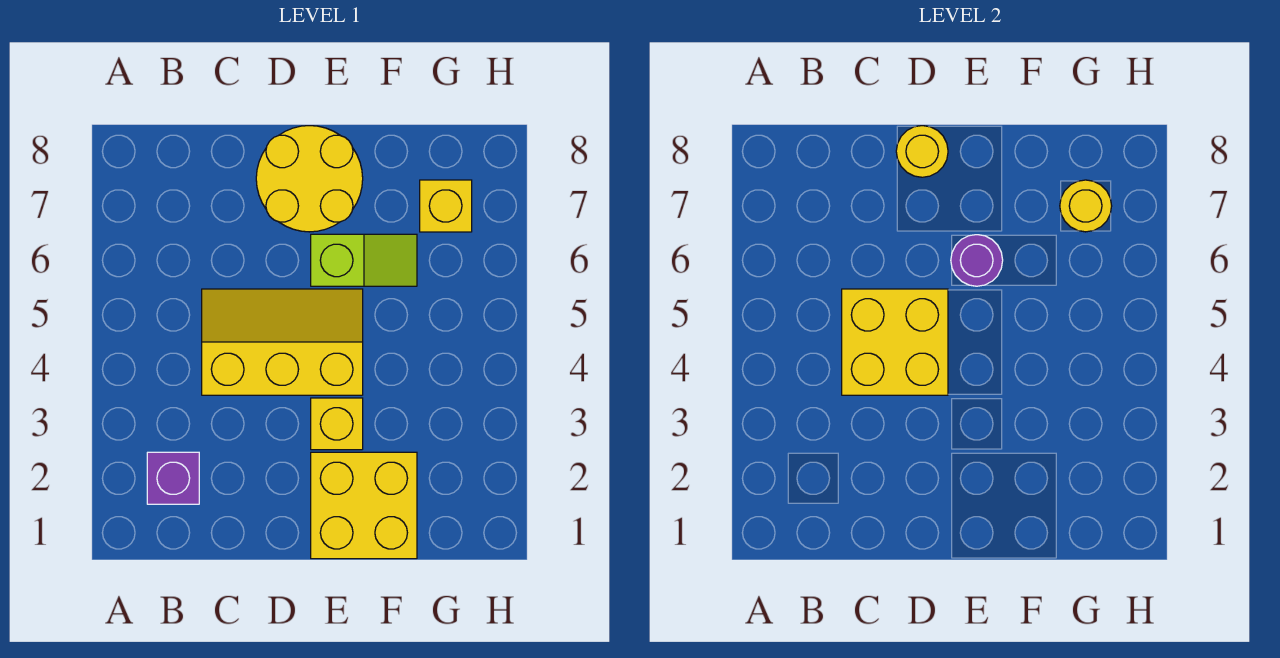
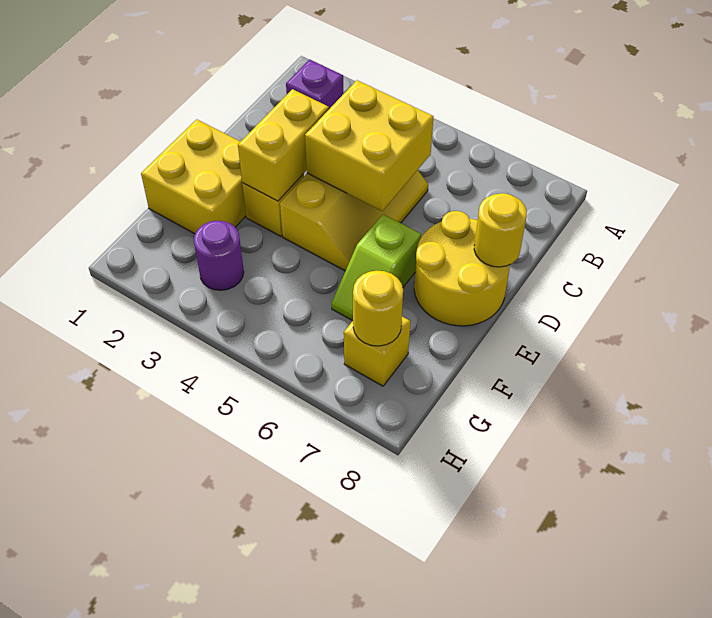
none -> yellow brick D3:E3 level 2
purple round brick E6 level 2 -> purple round brick G3 level 1

